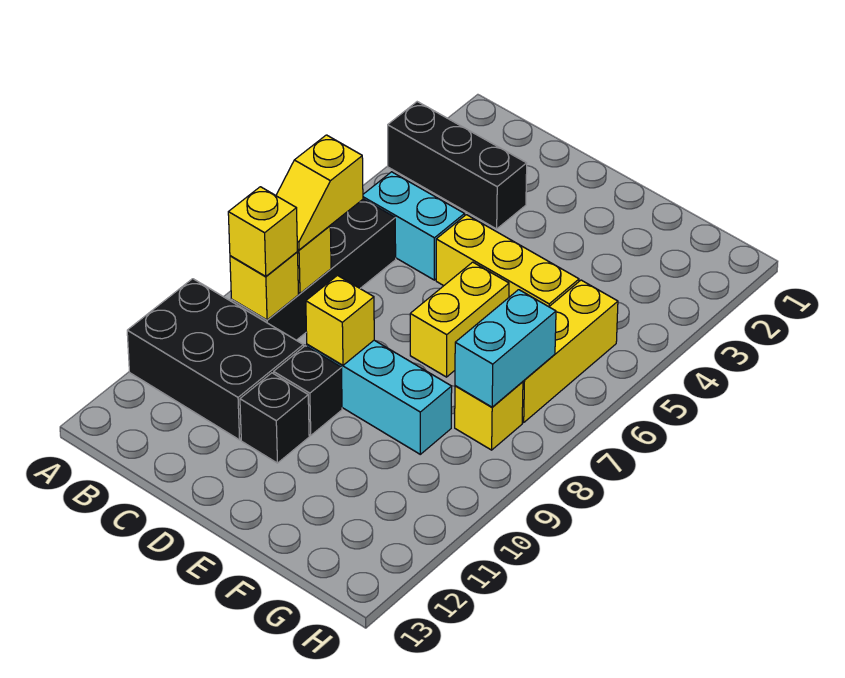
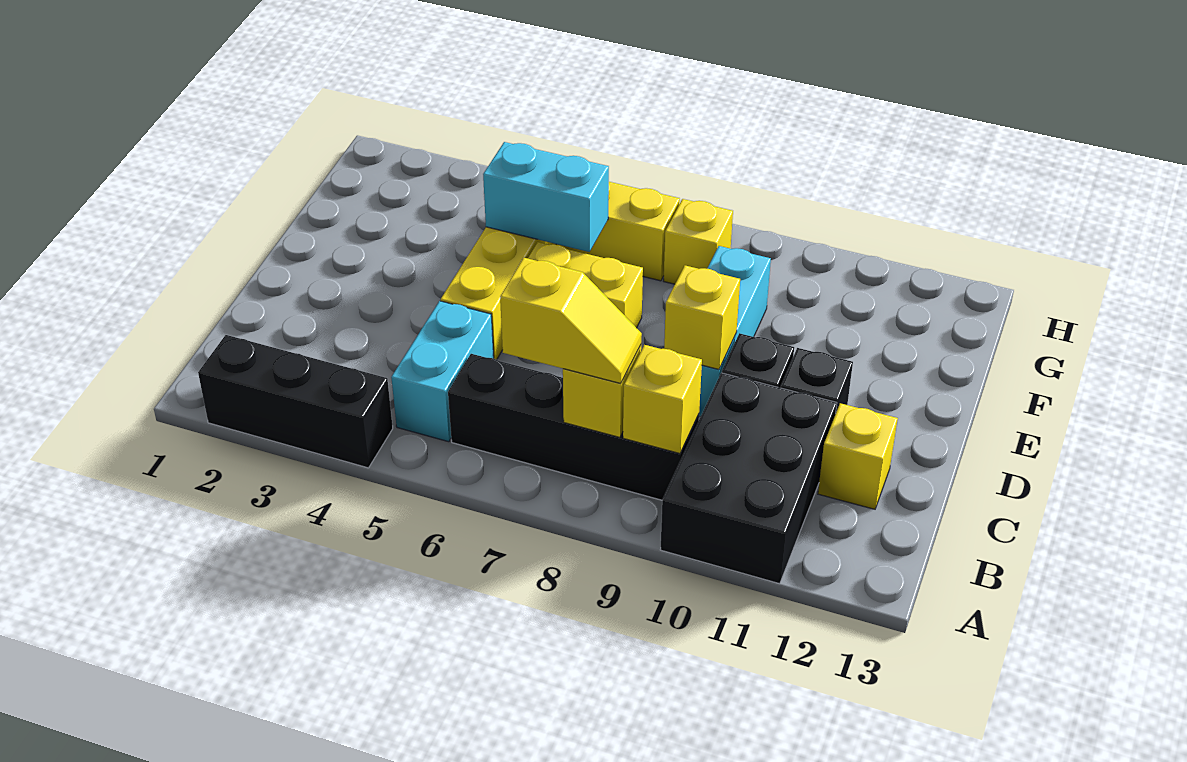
black brick A3:C3 level 1 -> black brick A2:A4 level 1
yellow brick B9 level 3 -> yellow brick C12 level 1
cyan brick G7:G8 level 2 -> cyan brick F5:F6 level 2

